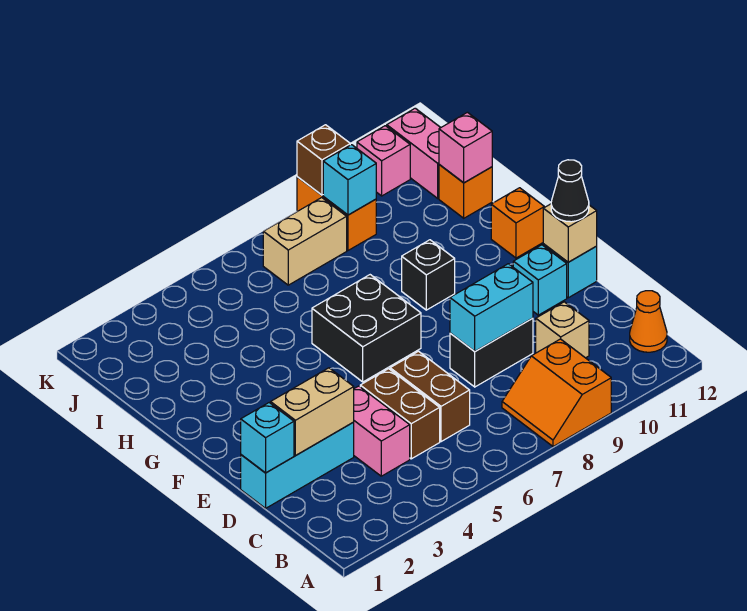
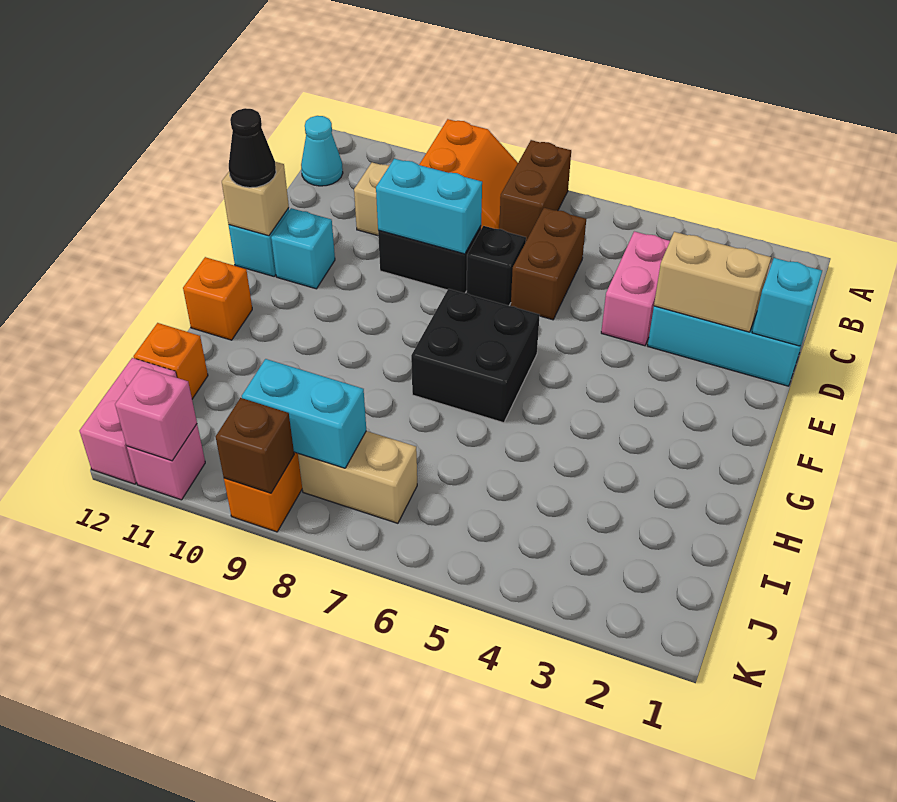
orange cone B12 level 1 -> cyan cone B12 level 1
brown brick C5:D5 level 1 -> brown brick A7:B7 level 1
black brick G9 level 1 -> black brick D7 level 1
pink brick I12 level 2 -> pink brick K11 level 2
cyan brick J9 level 2 -> cyan brick J8:J9 level 2

